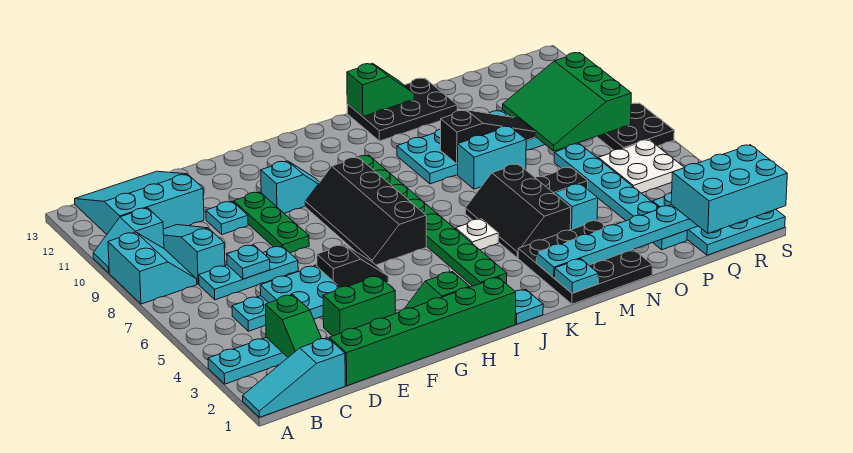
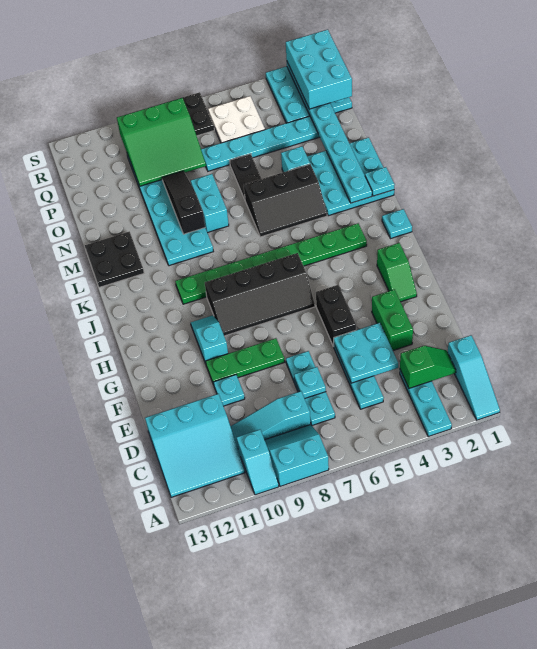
cyan slope B11:D13 level 1 top 11 -> cyan slope B11:D13 level 1 top D
green brick D1:I1 level 1 -> none
black slope F5:G5 level 1 top F -> black brick F5:G5 level 1
white plate K5 level 1 -> none
black plate L1:N3 level 1 -> cyan plate L1:N3 level 1
black plate L12:N13 level 1 -> black plate L12:M13 level 1
green slope L13:M13 level 2 top L -> none

